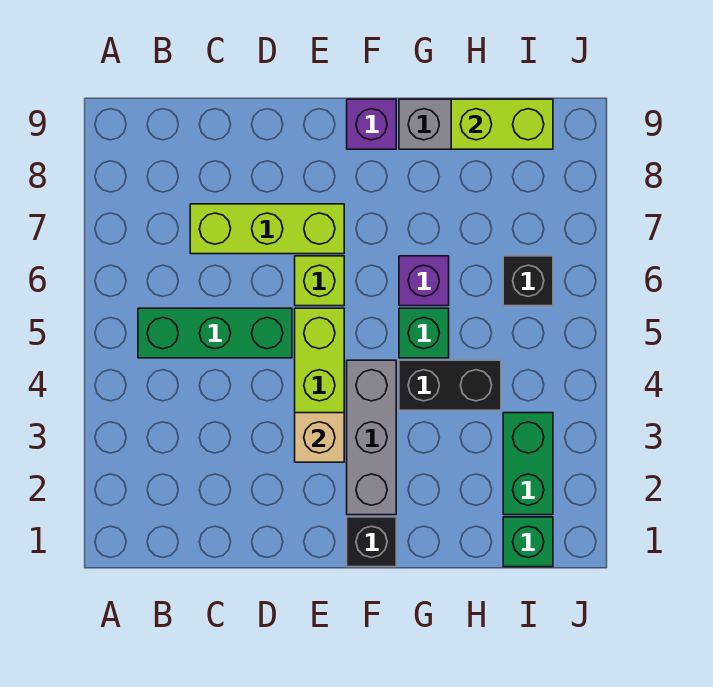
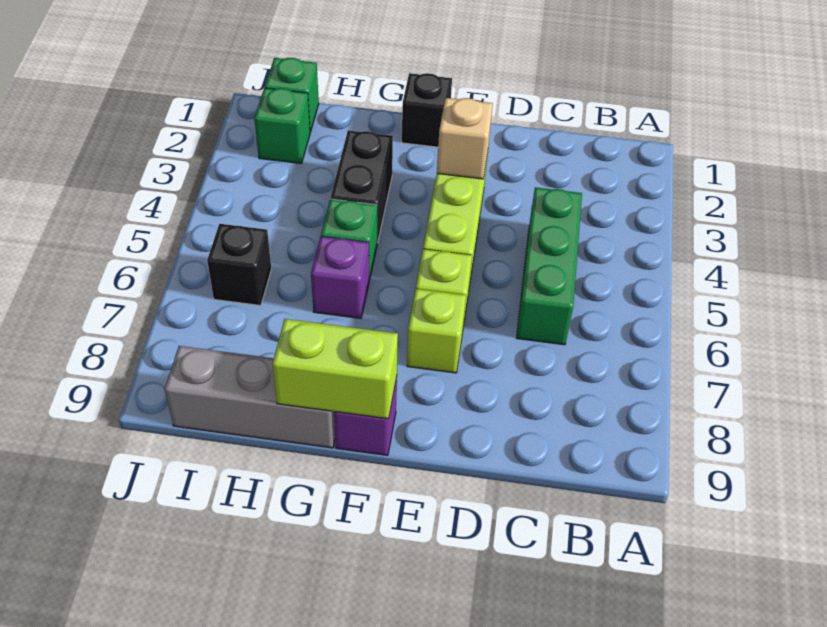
green brick B5:D5 level 1 -> green brick C4:C6 level 1
lime brick C7:E7 level 1 -> lime brick E7 level 1
grey brick F2:F4 level 1 -> none
black brick G4:H4 level 1 -> black brick G3:G4 level 1
lime brick H9:I9 level 2 -> lime brick F9:G9 level 2
green brick I2:I3 level 1 -> green brick I2 level 1

